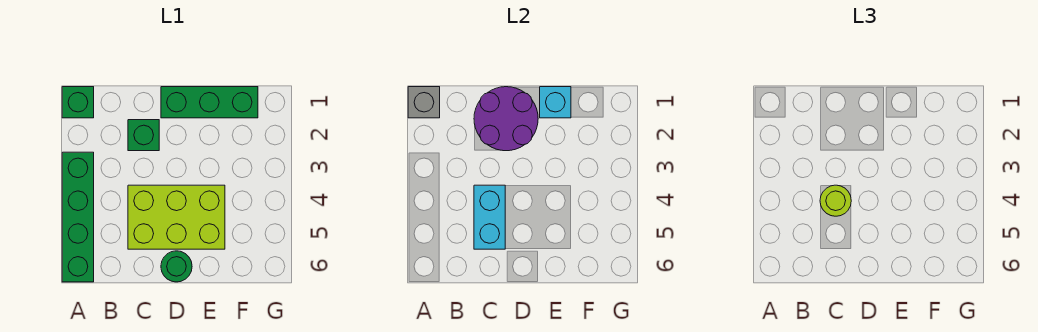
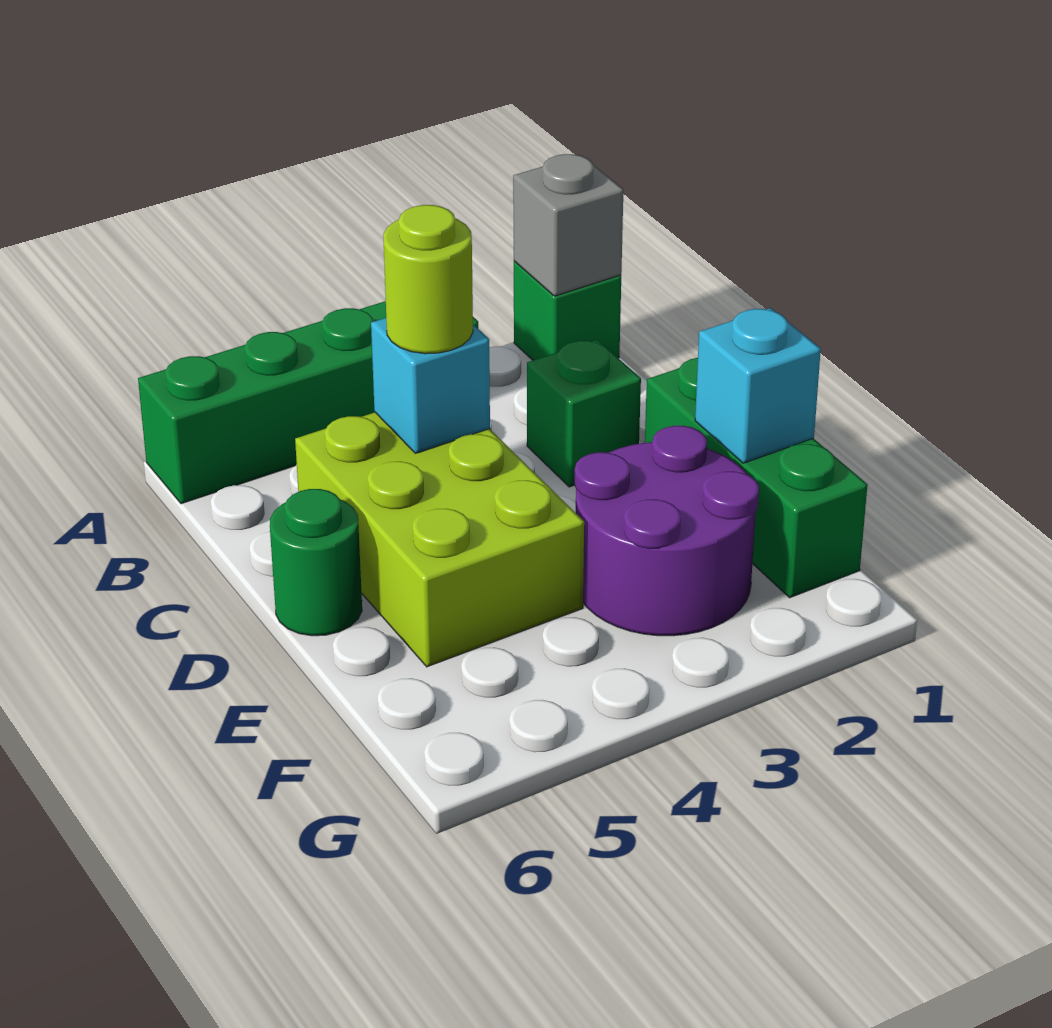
purple round brick C1:D2 level 2 -> purple round brick E2:F3 level 1
cyan brick C4:C5 level 2 -> cyan brick C4 level 2

